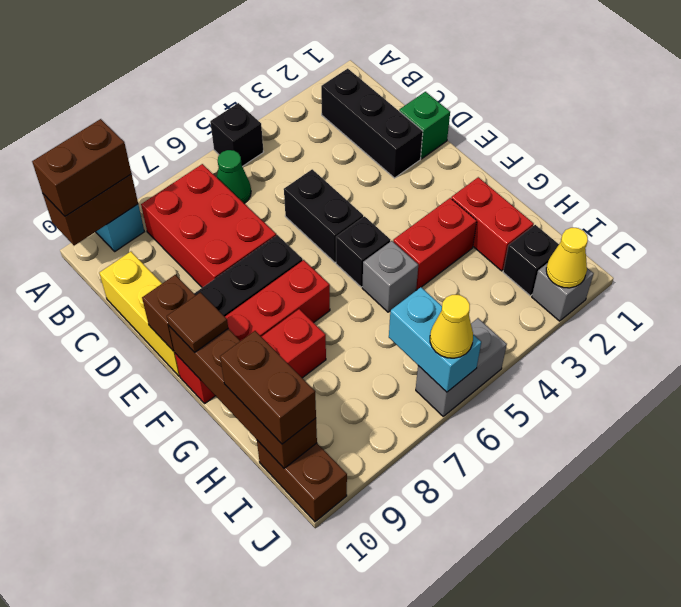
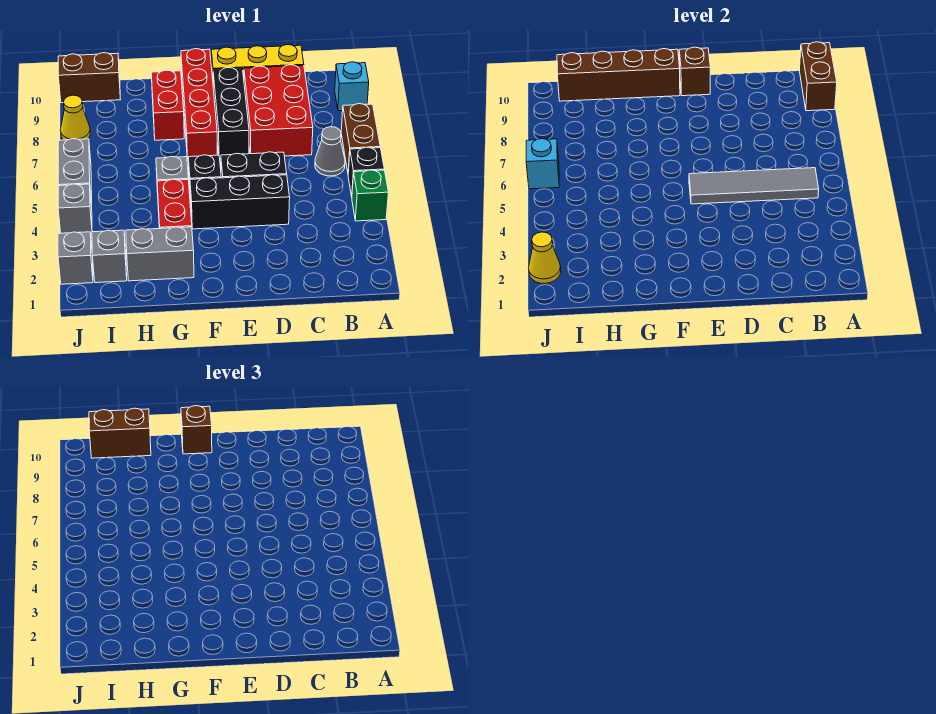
brown brick A9:A10 level 3 -> brown brick A6:A7 level 1
black brick B2:D2 level 1 -> black brick D4:F4 level 1
none -> grey tile B5:E5 level 2
green cone B6 level 1 -> grey cone B6 level 1
red brick B7:D8 level 1 -> red brick C7:D9 level 1
green brick D1 level 1 -> green brick A4 level 1
brown tile F10 level 3 -> brown brick F10 level 3
red brick G2:H2 level 1 -> grey brick G2:H2 level 1
black brick I2 level 1 -> grey brick I2 level 1
cyan brick I6:J6 level 2 -> cyan brick J6 level 2
none -> grey brick J4 level 1
yellow cone J6 level 3 -> yellow cone J8 level 1

